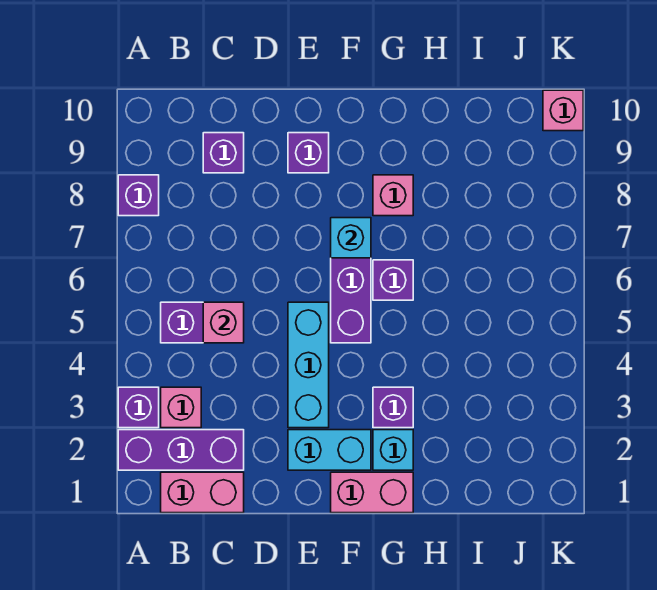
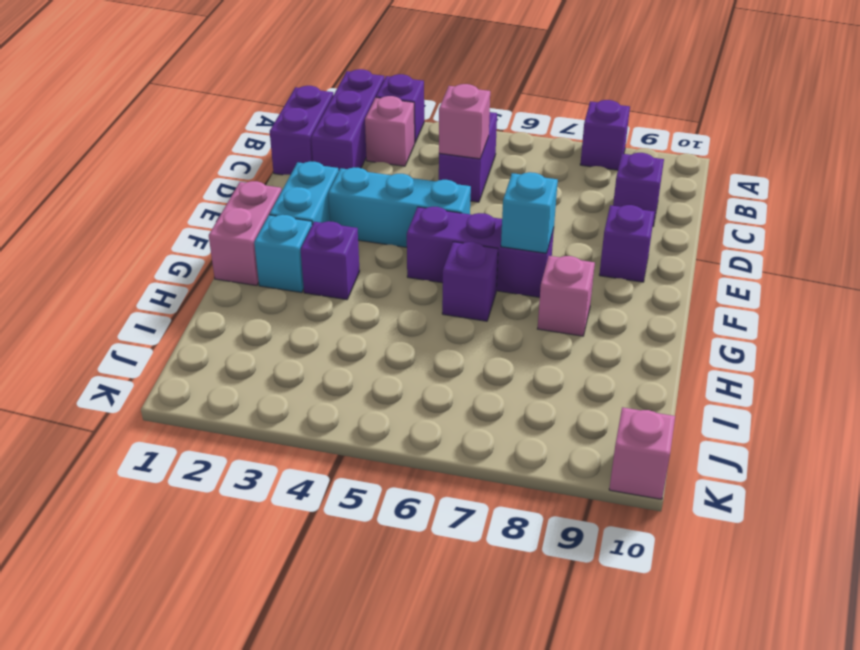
pink brick B1:C1 level 1 -> purple brick B1:C1 level 1

